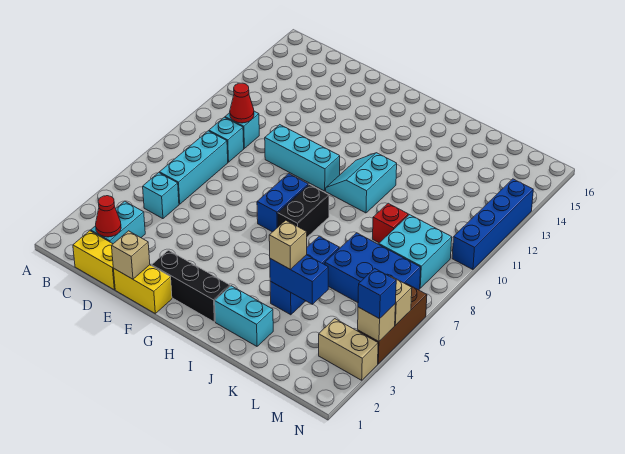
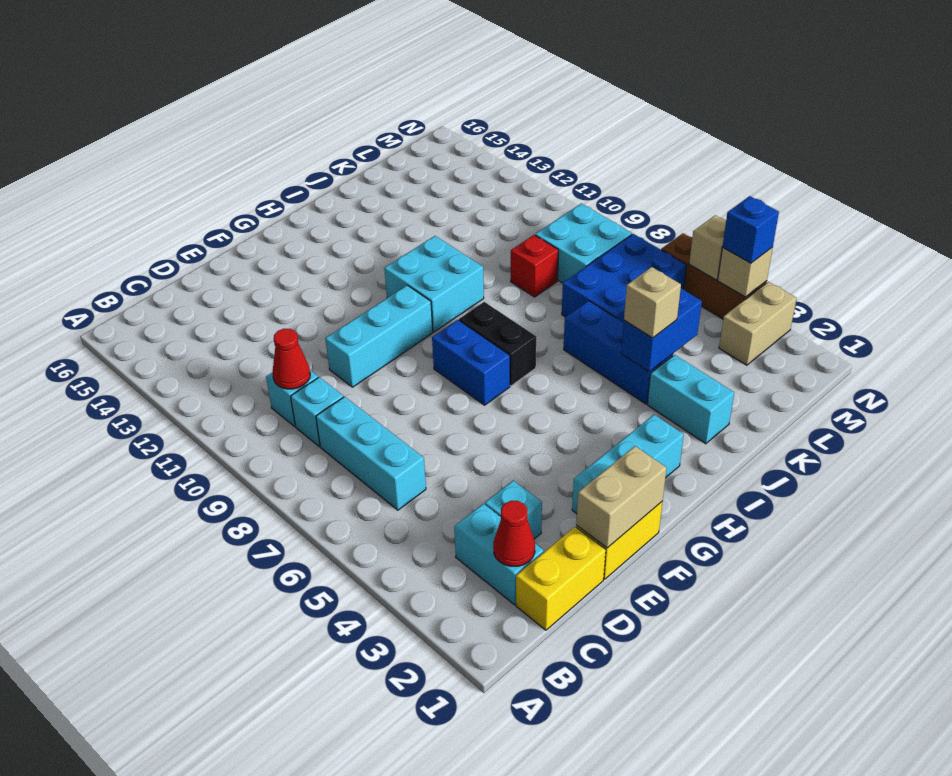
cyan brick C5 level 1 -> cyan brick D3 level 1
tan brick E1 level 2 -> tan brick E1:F1 level 2
black brick F2:H2 level 1 -> cyan brick F2:H2 level 1
cyan slope H10:I11 level 1 top I -> cyan brick H10:I11 level 1
cyan brick I2:J2 level 1 -> cyan brick J2:J3 level 1
blue brick N10:N13 level 1 -> none

